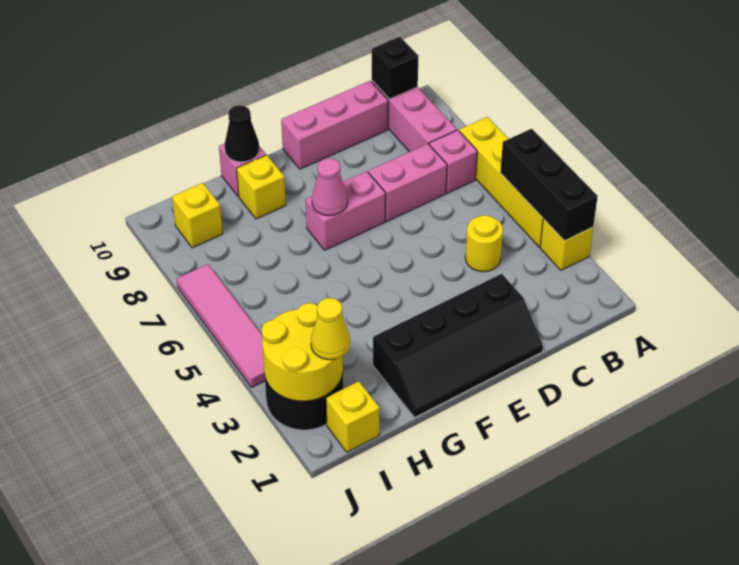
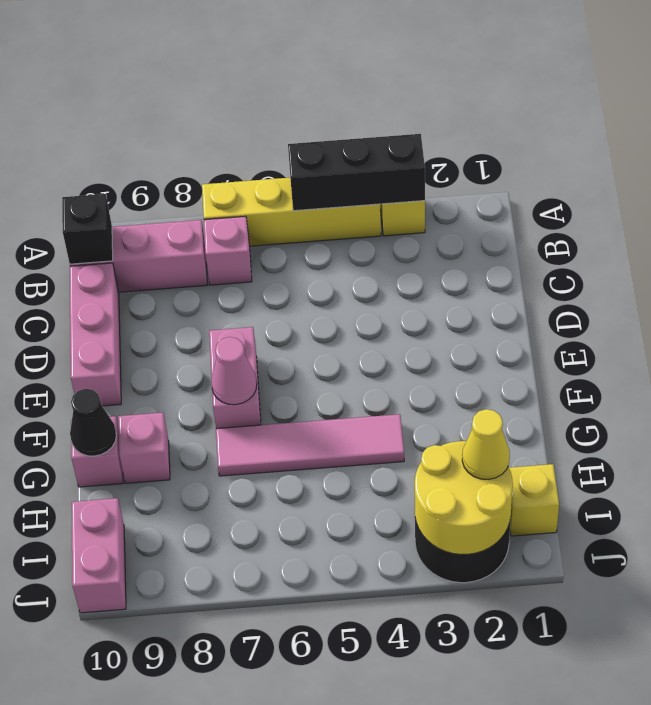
yellow round brick C4 level 1 -> none
pink brick C7:D7 level 1 -> pink brick I10:J10 level 1
black slope D1:G2 level 1 top 2 -> none
yellow brick G9 level 1 -> pink brick G9 level 1
yellow brick I9 level 1 -> none
pink tile J4:J7 level 1 -> pink tile G4:G7 level 1

